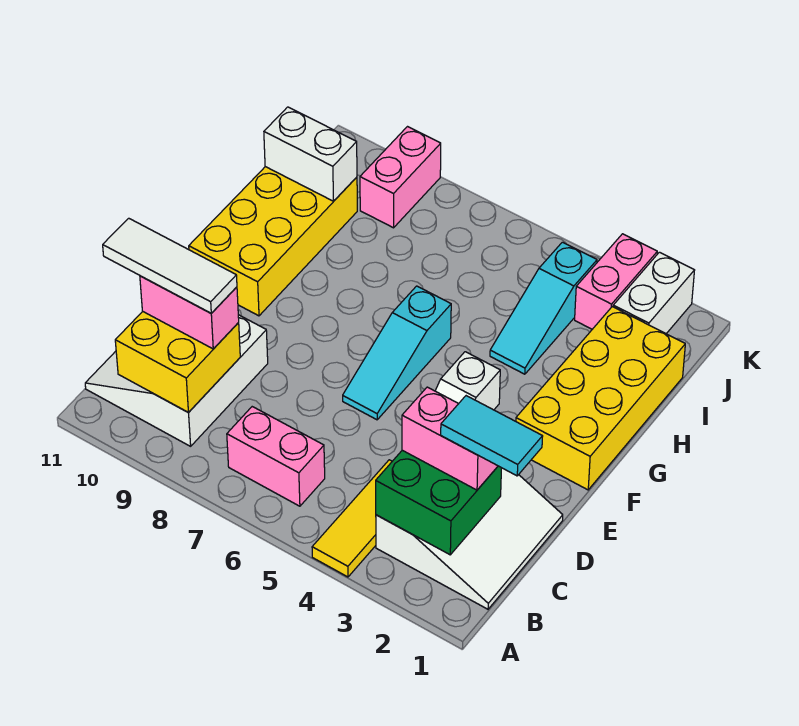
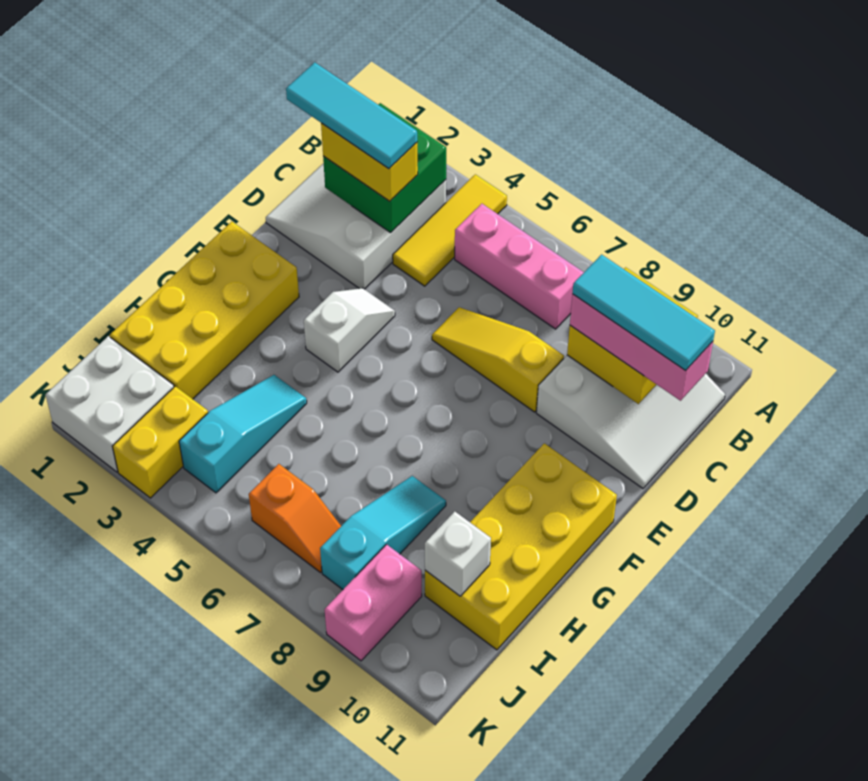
pink brick B6:B7 level 1 -> pink brick B5:B7 level 1
cyan tile C1:C2 level 4 -> cyan tile C1:C3 level 4
pink brick C2:C3 level 3 -> yellow brick C2:C3 level 3
pink brick C9:C10 level 3 -> pink brick C9:C11 level 3
white tile C9:C11 level 4 -> cyan tile C9:C11 level 4
none -> yellow slope D6:D8 level 1 top 8
cyan slope E6:G6 level 1 top G -> cyan slope H8:J8 level 1 top J
white brick I10:I11 level 2 -> white brick I10 level 2
white brick J2:K2 level 1 -> white brick J1:K2 level 1
pink brick J3:K3 level 1 -> yellow brick J3:K3 level 1
none -> orange slope J6:J7 level 1 top 6

